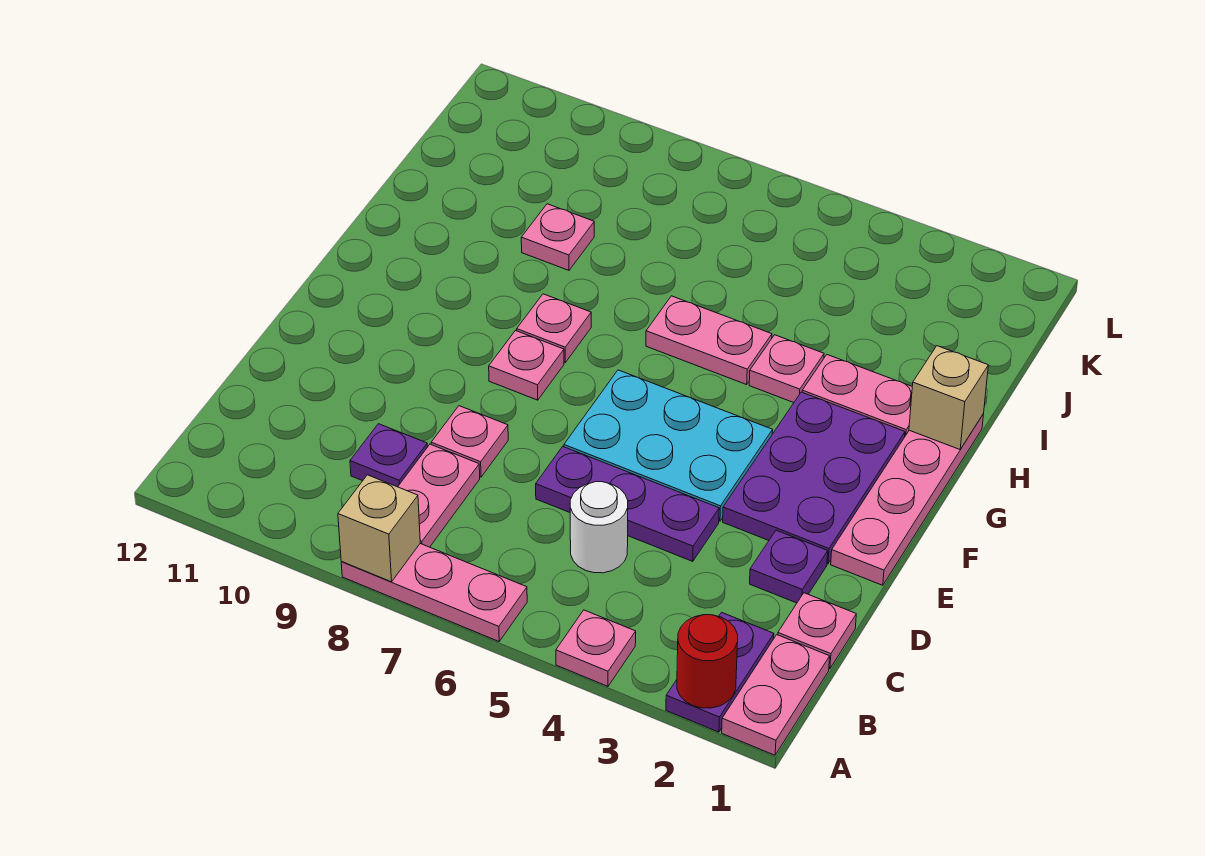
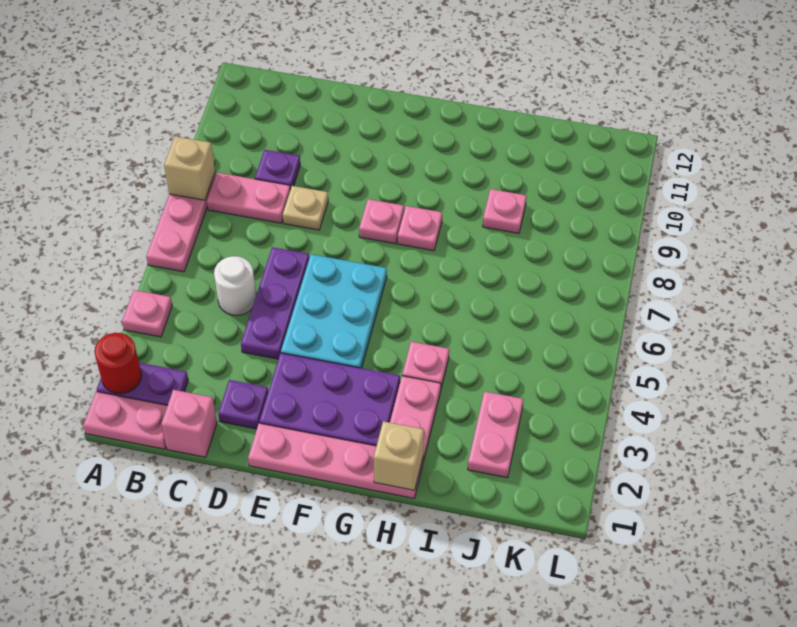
pink plate C1 level 1 -> pink brick C1 level 1
pink plate D8 level 1 -> tan plate D8 level 1
pink plate H5:H6 level 1 -> pink plate J2:J3 level 1

